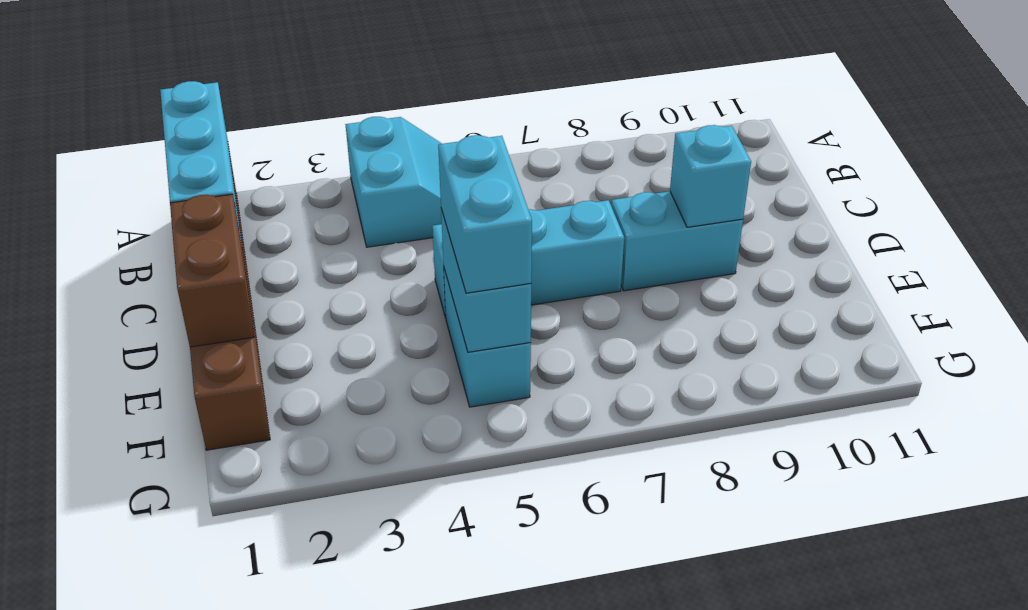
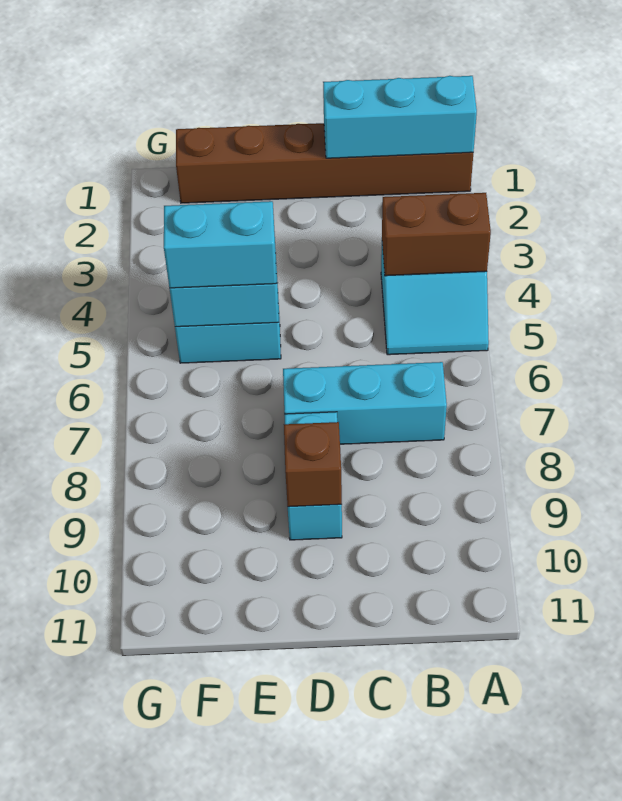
brown brick D1:E1 level 2 -> brown brick A4:B4 level 2
cyan brick D5:D7 level 1 -> cyan brick B7:D7 level 1
cyan brick D9 level 2 -> brown brick D9 level 2

